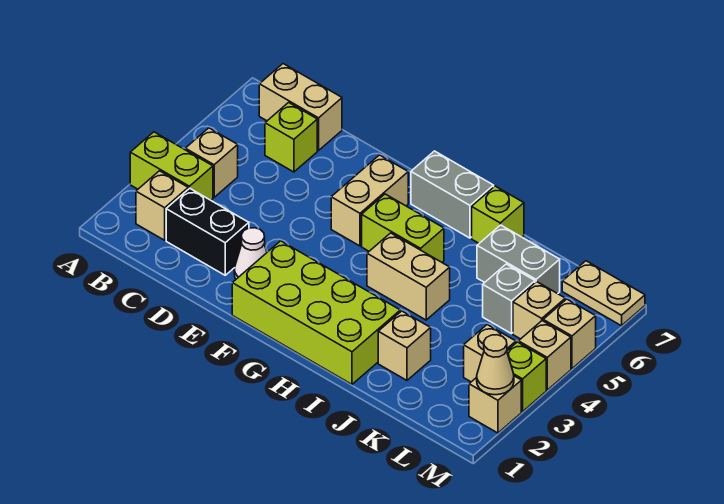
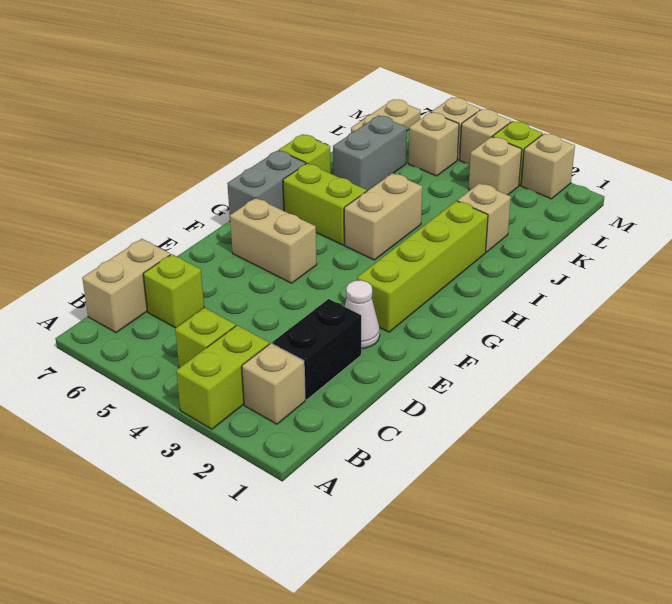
tan brick B4 level 1 -> lime brick B4 level 1
lime brick F1:I2 level 1 -> lime brick F2:I2 level 1
lime brick G5:H5 level 1 -> lime brick H5:H6 level 1
grey brick K5 level 1 -> none
tan cone M2 level 2 -> none

